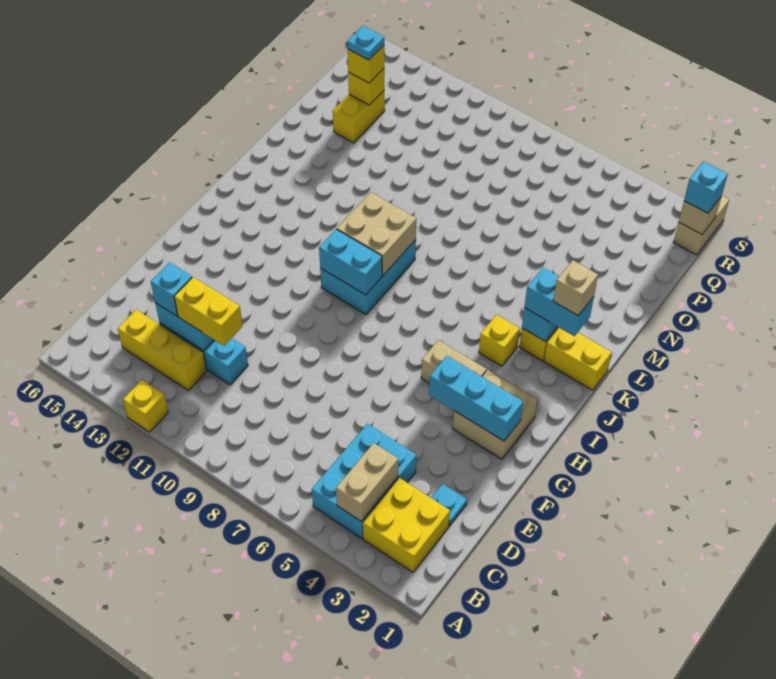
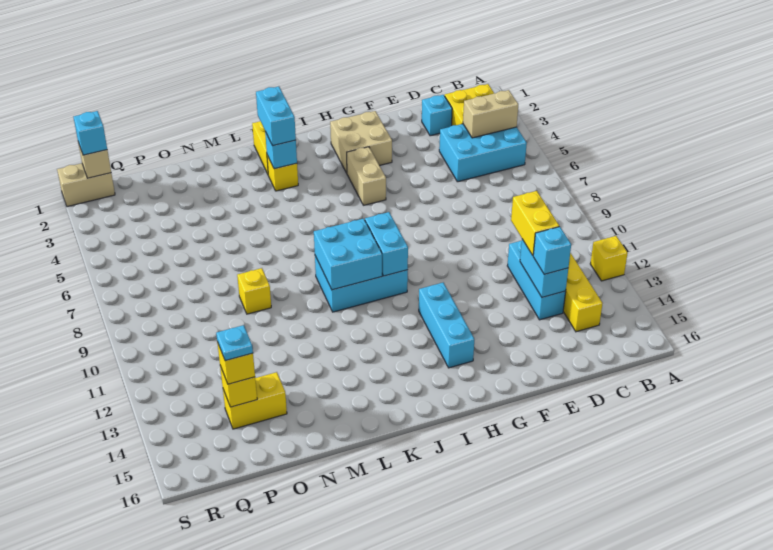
cyan plate D2 level 1 -> cyan brick D2 level 1
cyan brick G2:G4 level 2 -> cyan brick H12:H14 level 1
yellow brick J4 level 1 -> yellow brick N9 level 1
tan brick J9:K10 level 2 -> cyan brick J9:K10 level 2
tan brick K2 level 4 -> none

